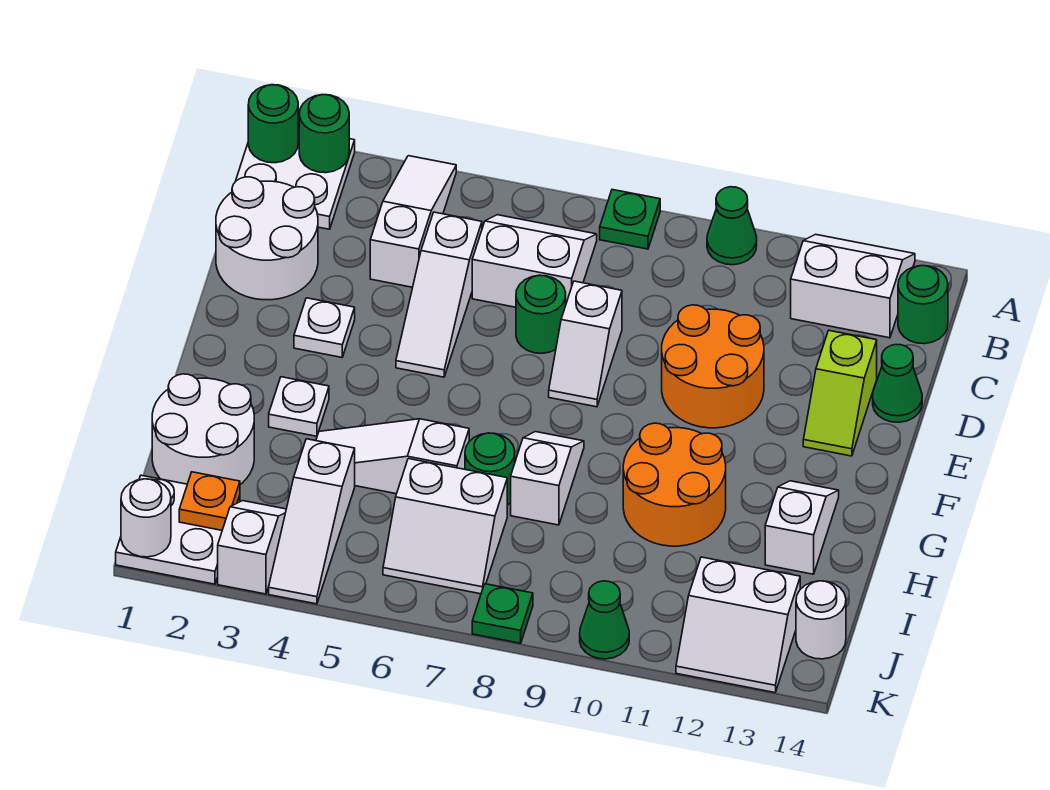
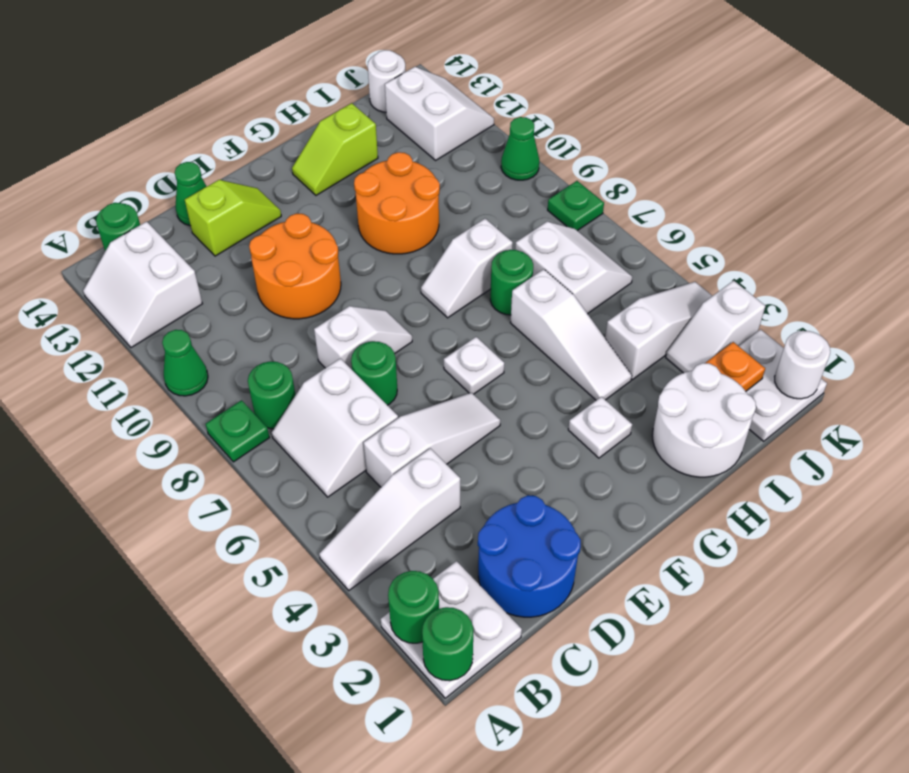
none -> green round brick B8 level 1
white round brick C1:D2 level 1 -> blue round brick C1:D2 level 1
white plate E3 level 1 -> white plate F6 level 1
white slope G13:H13 level 1 top H -> lime slope G13:H13 level 1 top H

